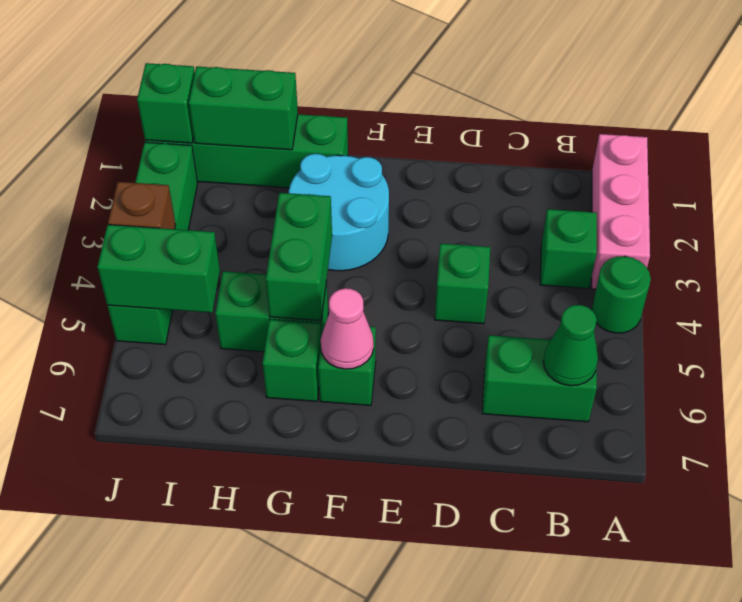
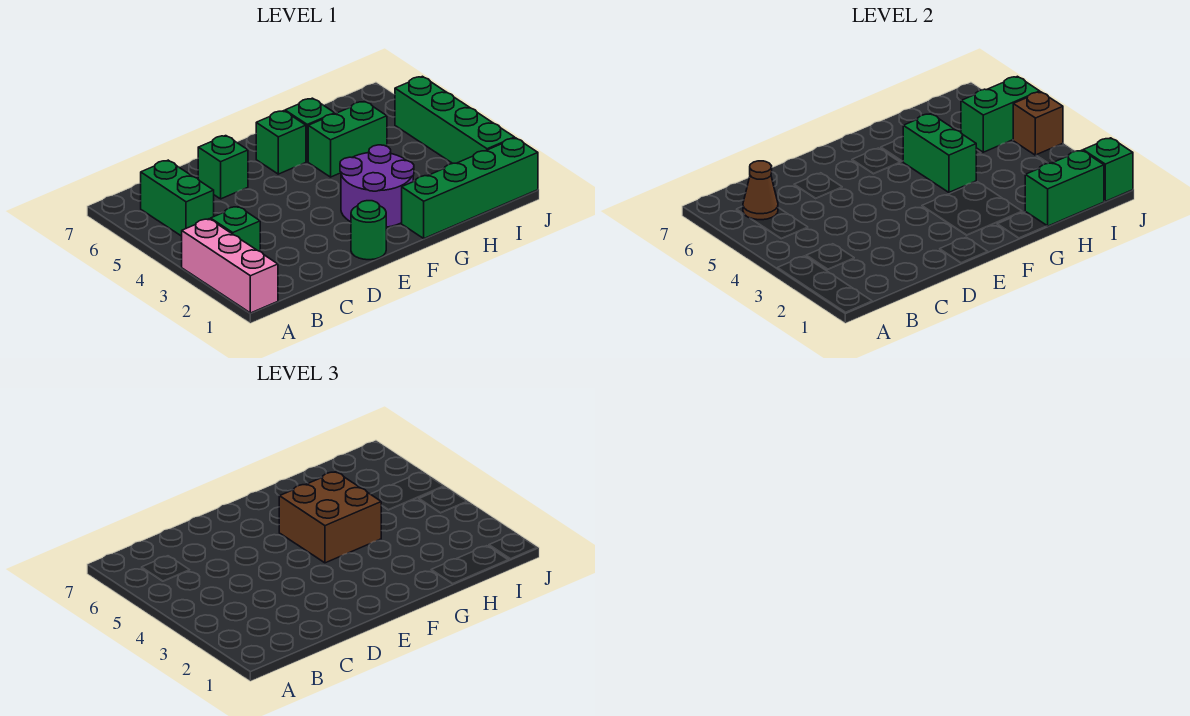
green round brick A4 level 1 -> green round brick E1 level 1
green brick B6:C6 level 1 -> green brick B5:B6 level 1
green cone B6 level 2 -> brown cone B6 level 2
green brick D4 level 1 -> green brick D6 level 1
cyan round brick F2:G3 level 1 -> purple round brick F2:G3 level 1
none -> brown brick F4:G5 level 3
pink cone F6 level 2 -> none

